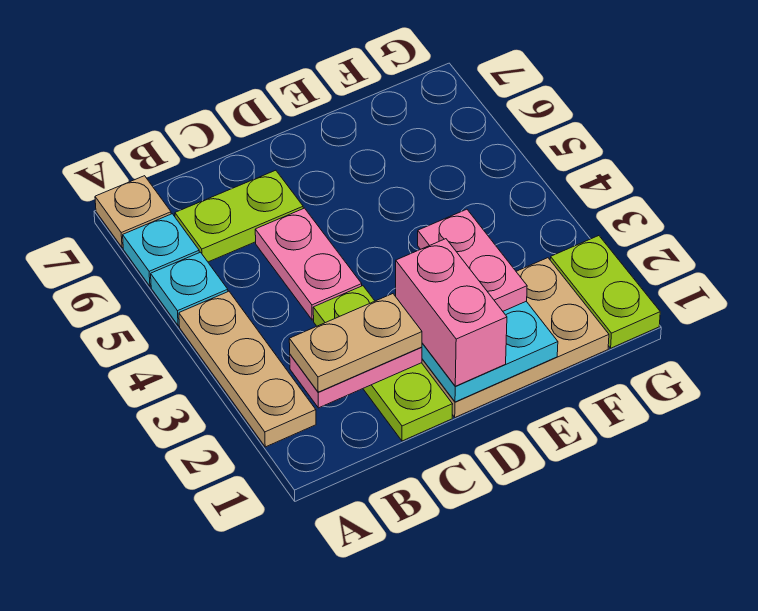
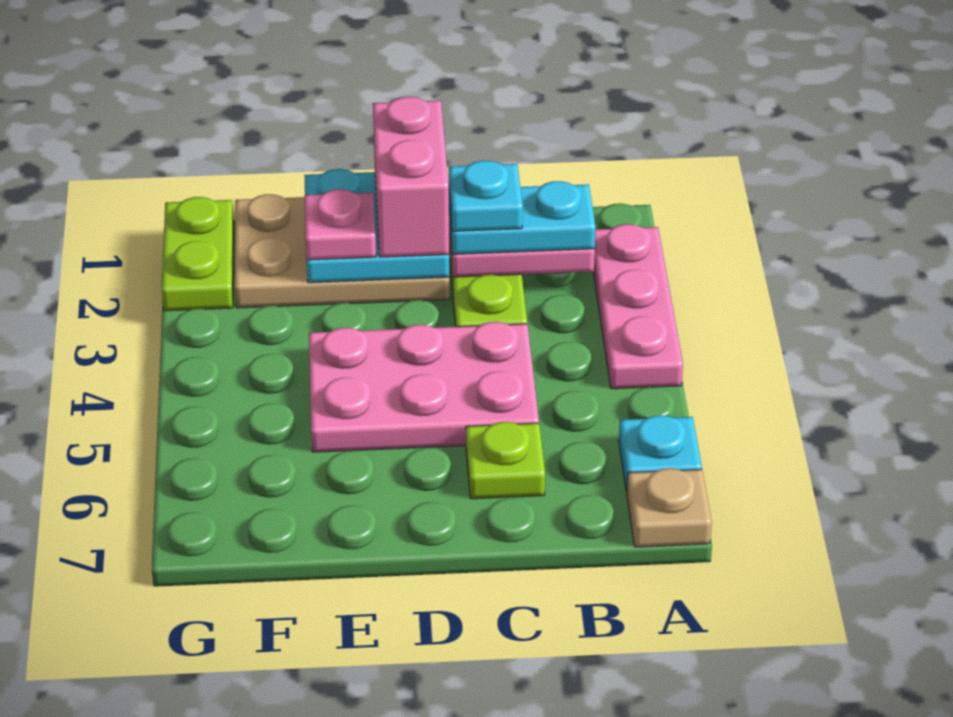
tan plate A2:A4 level 1 -> pink plate A2:A4 level 1
cyan plate A5 level 1 -> cyan plate C2 level 4
tan plate B2:C2 level 3 -> cyan plate B2:C2 level 3
lime plate B6:C6 level 1 -> lime plate C6 level 1
pink plate C4:C5 level 1 -> pink plate C4:E5 level 1
pink plate E2:E3 level 3 -> pink plate E2 level 3

